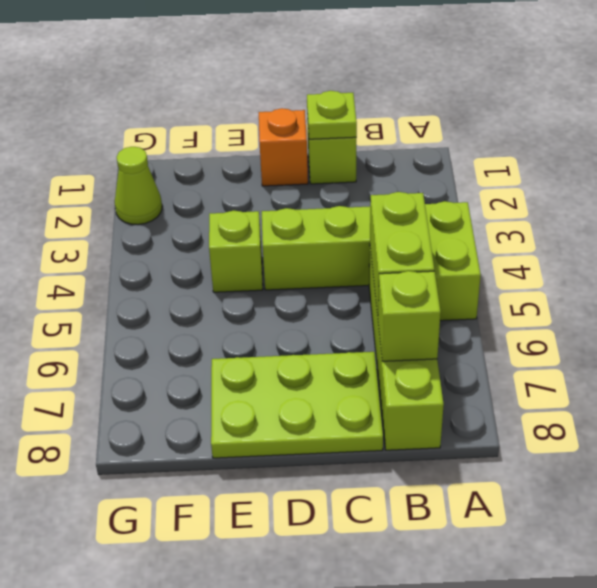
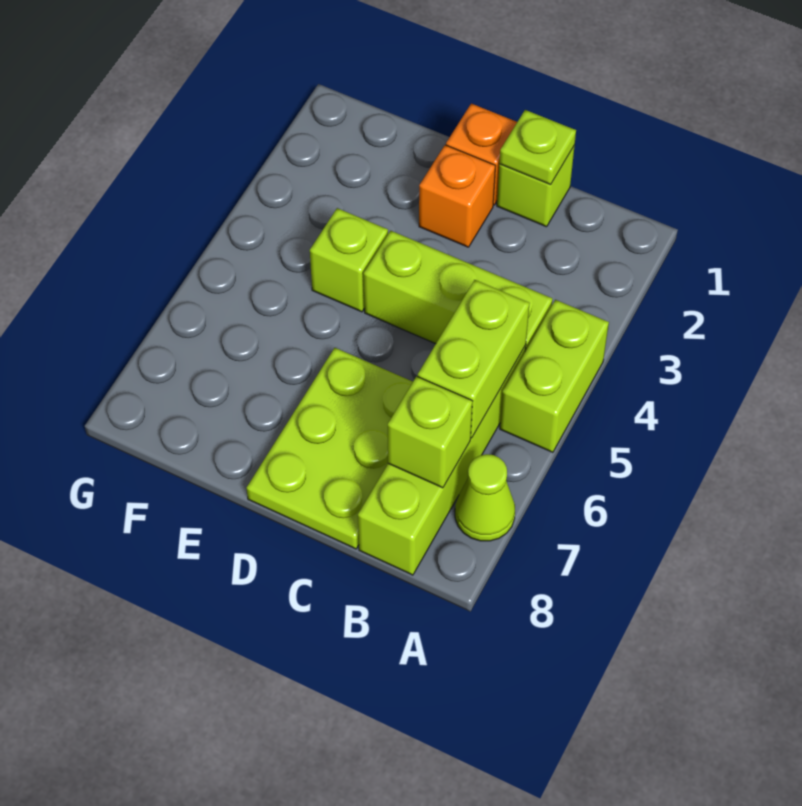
lime plate C7:E8 level 1 -> lime plate C6:D8 level 1
none -> orange brick D2 level 1
lime cone G2 level 1 -> lime cone A7 level 1

